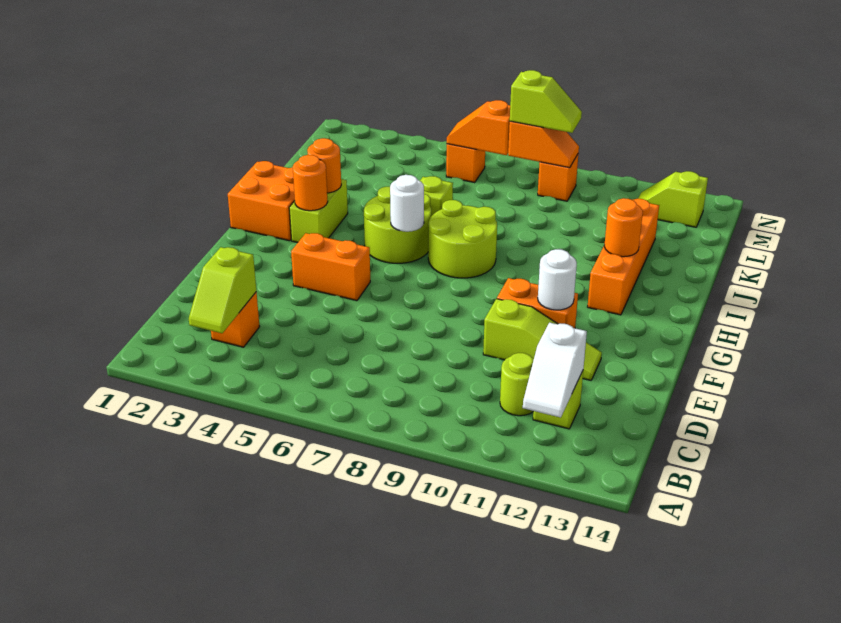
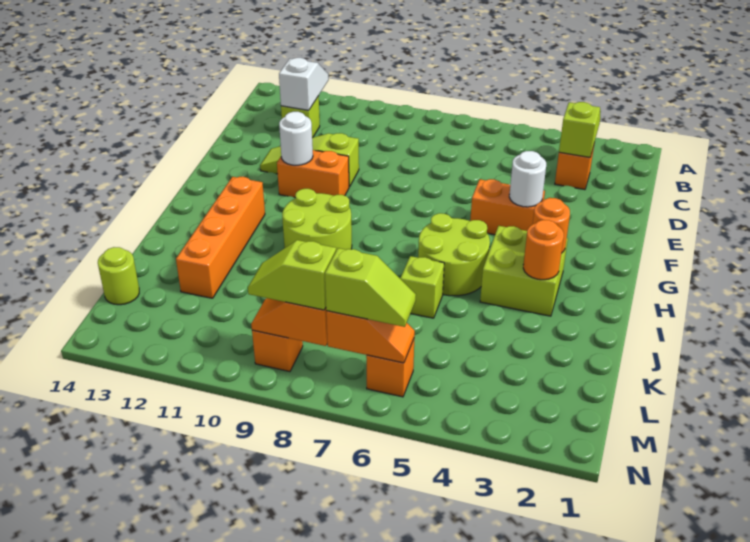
lime round brick C11 level 1 -> lime round brick L14 level 1
orange brick H1:I2 level 1 -> none
lime brick H3:I3 level 1 -> lime brick H3:I4 level 1
white round brick H6 level 2 -> white round brick F4 level 2
lime round brick H7:I8 level 1 -> lime round brick H9:I10 level 1
orange round brick I12 level 2 -> none
lime slope M12:M13 level 1 top 13 -> lime slope M6:M7 level 3 top 7

